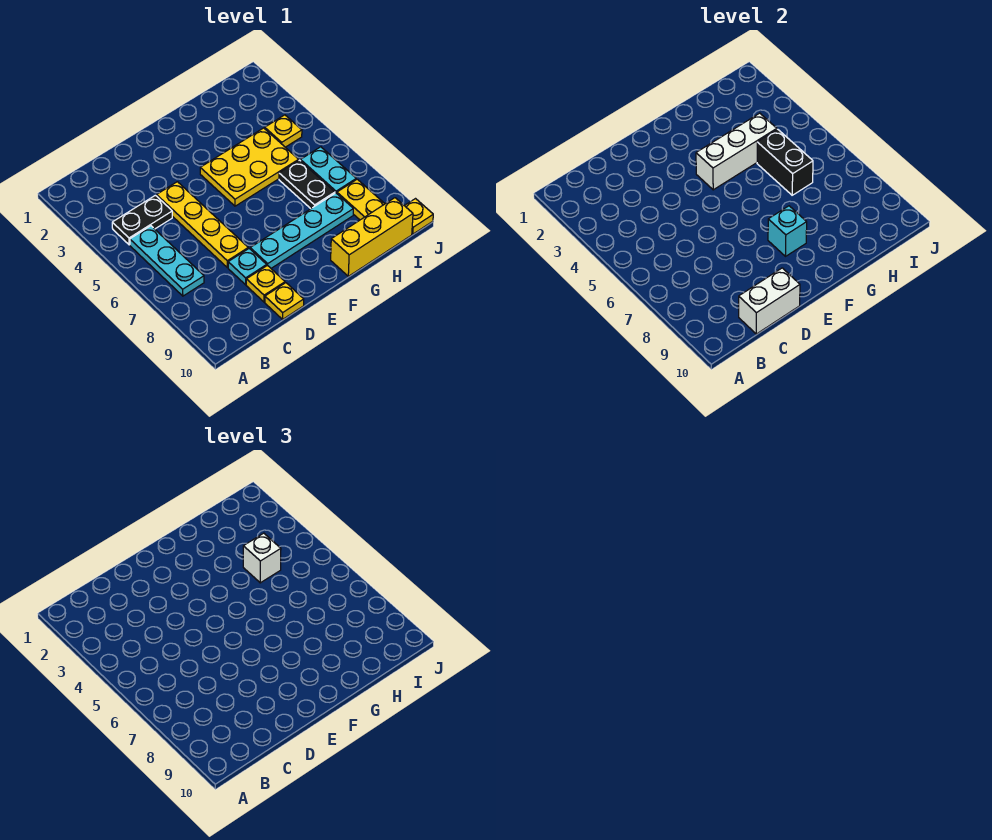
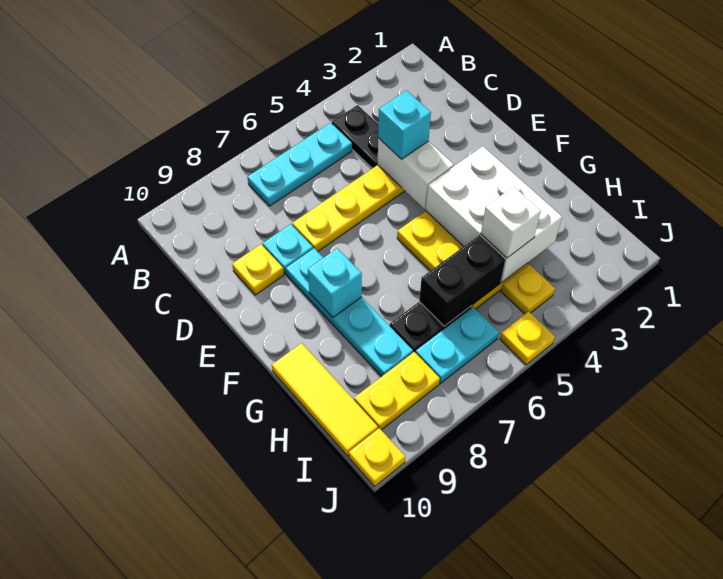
white brick C10:D10 level 2 -> white brick D4:E4 level 2
none -> cyan brick D4 level 3
yellow plate D10 level 1 -> yellow plate J5 level 1
white brick F4:H4 level 2 -> white brick F3:H4 level 2
yellow brick G10:I10 level 1 -> yellow tile G10:I10 level 1

